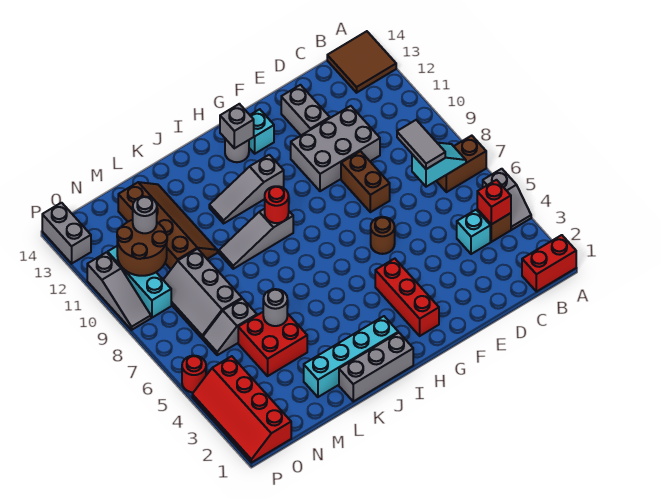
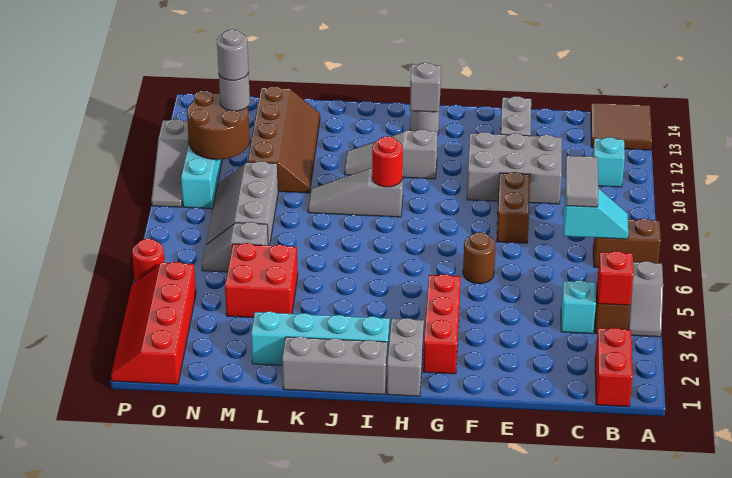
red brick A1:B1 level 1 -> red brick B1:B2 level 1
cyan brick G13 level 1 -> cyan brick B11 level 1
grey round brick L5 level 2 -> grey round brick N11 level 4
grey brick P13:P14 level 1 -> grey brick H1:H2 level 1

